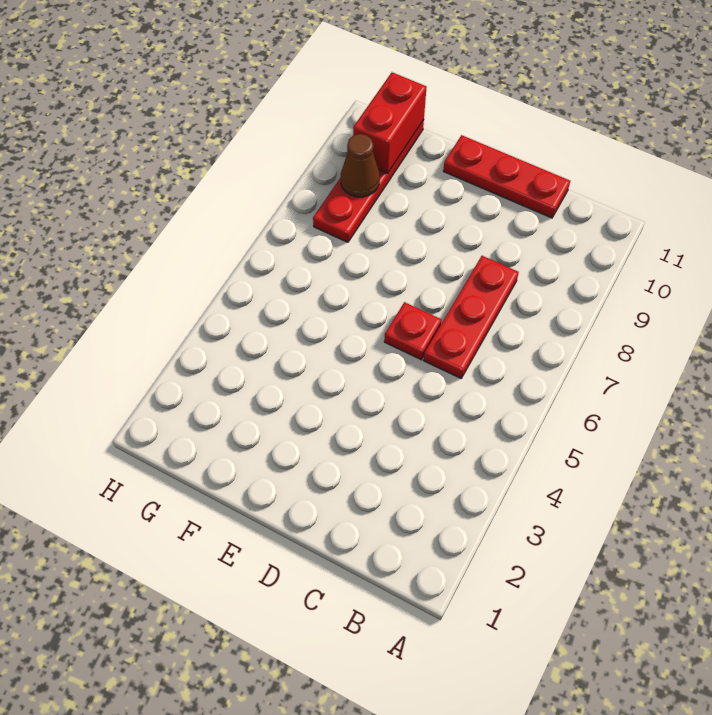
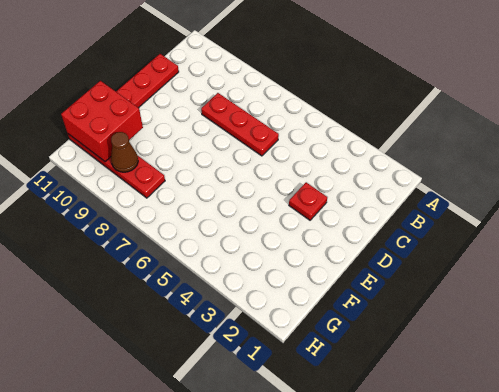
red plate D6 level 1 -> red plate D3 level 1
red brick G10:G11 level 2 -> red brick F10:G11 level 2

